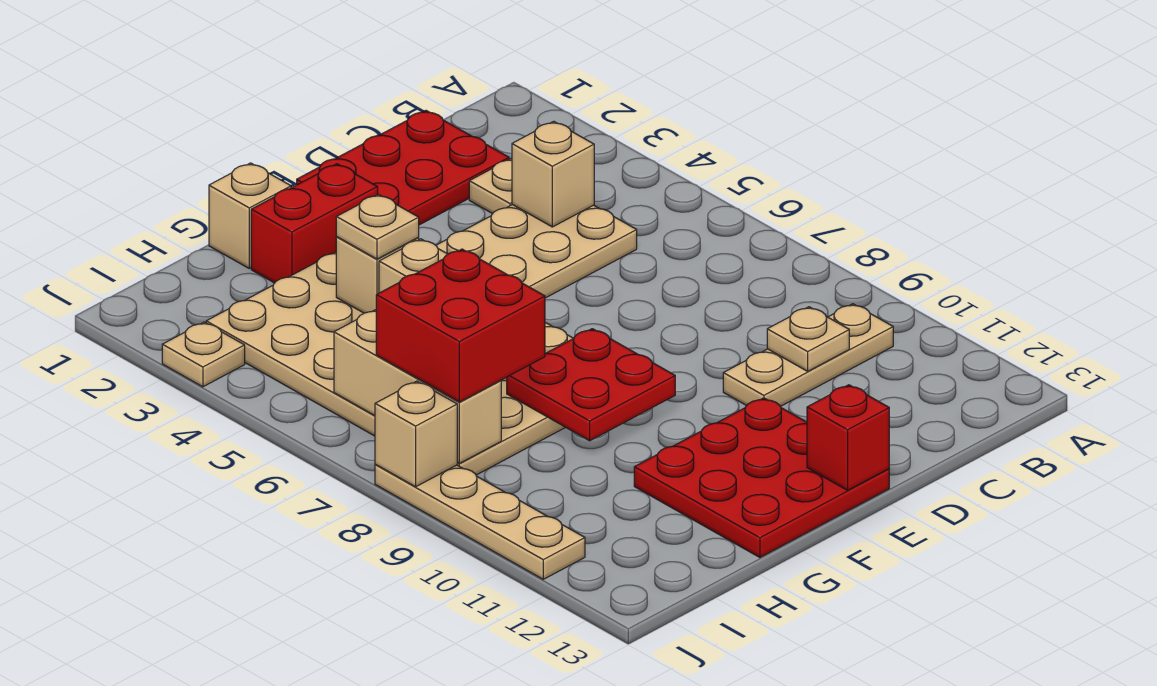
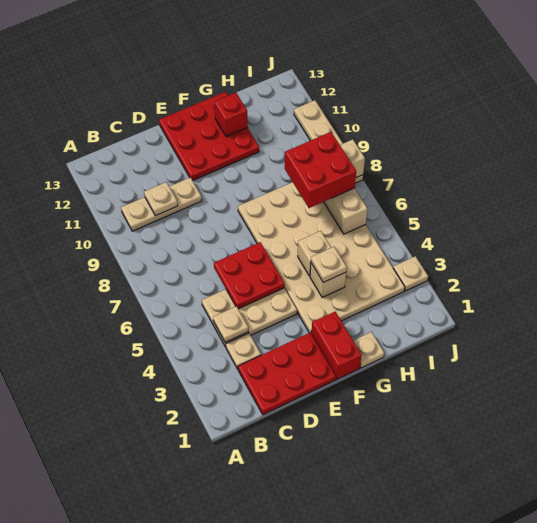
tan brick C4 level 2 -> tan plate C4 level 2
red brick E13 level 2 -> red brick G12 level 2
red brick F2:G2 level 1 -> red brick F1:F2 level 1
red plate F8:G9 level 2 -> red plate D5:E6 level 2
tan brick G1 level 1 -> tan plate G1 level 1

